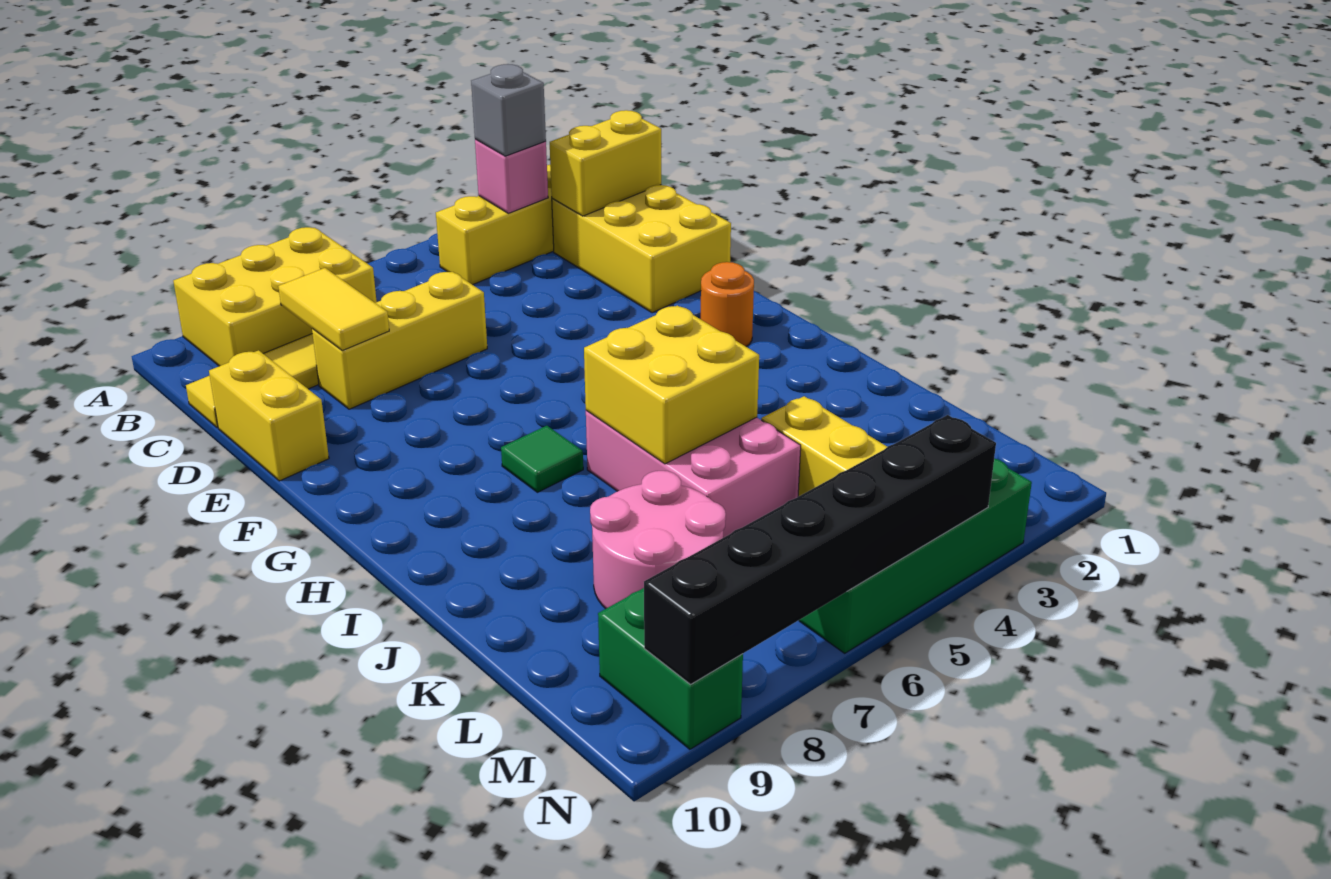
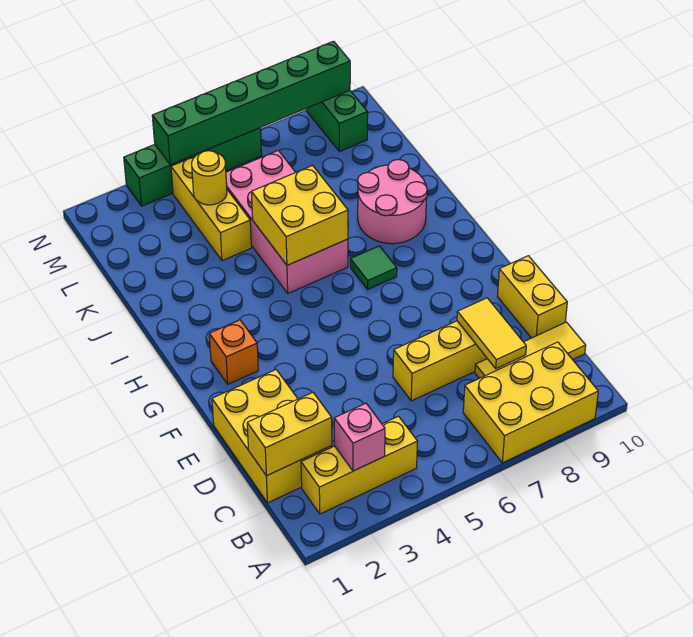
grey brick B3 level 3 -> none
orange round brick G2 level 1 -> orange brick G2 level 1
pink brick I5:K6 level 1 -> pink brick I5:L6 level 1
pink round brick K7:L8 level 1 -> pink round brick I8:J9 level 1
none -> yellow round brick L4 level 2
black brick N4:N9 level 2 -> green brick N4:N9 level 2

